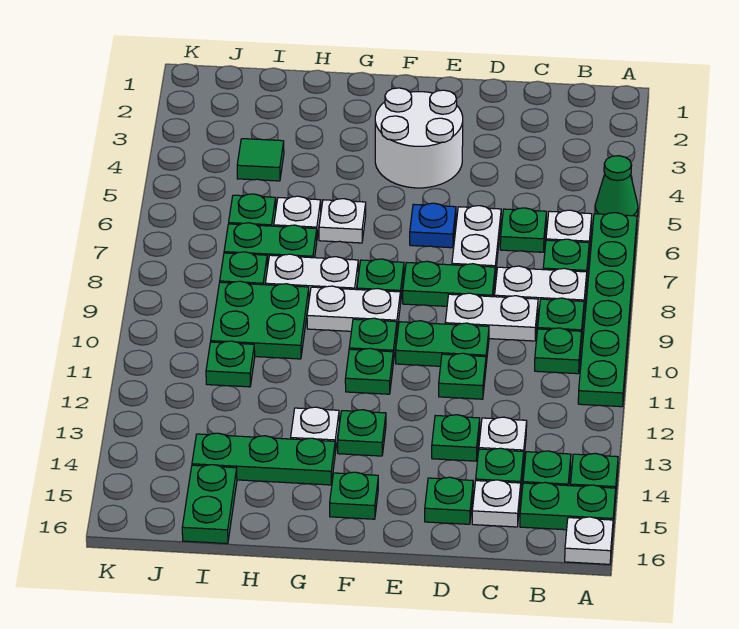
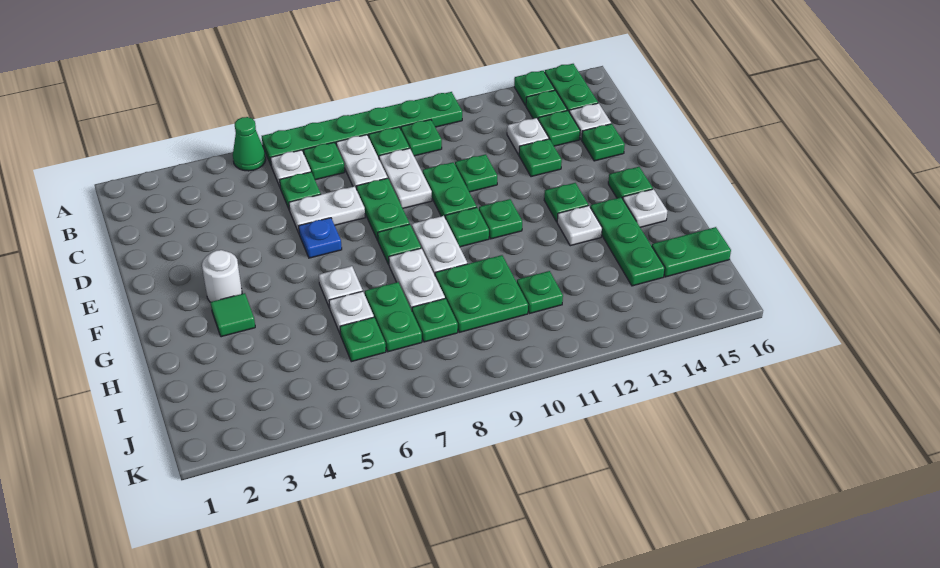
white plate A16 level 1 -> white plate G15 level 1
white round brick E3:F4 level 1 -> white round brick F3 level 1
green tile I4 level 1 -> green tile G3 level 1

